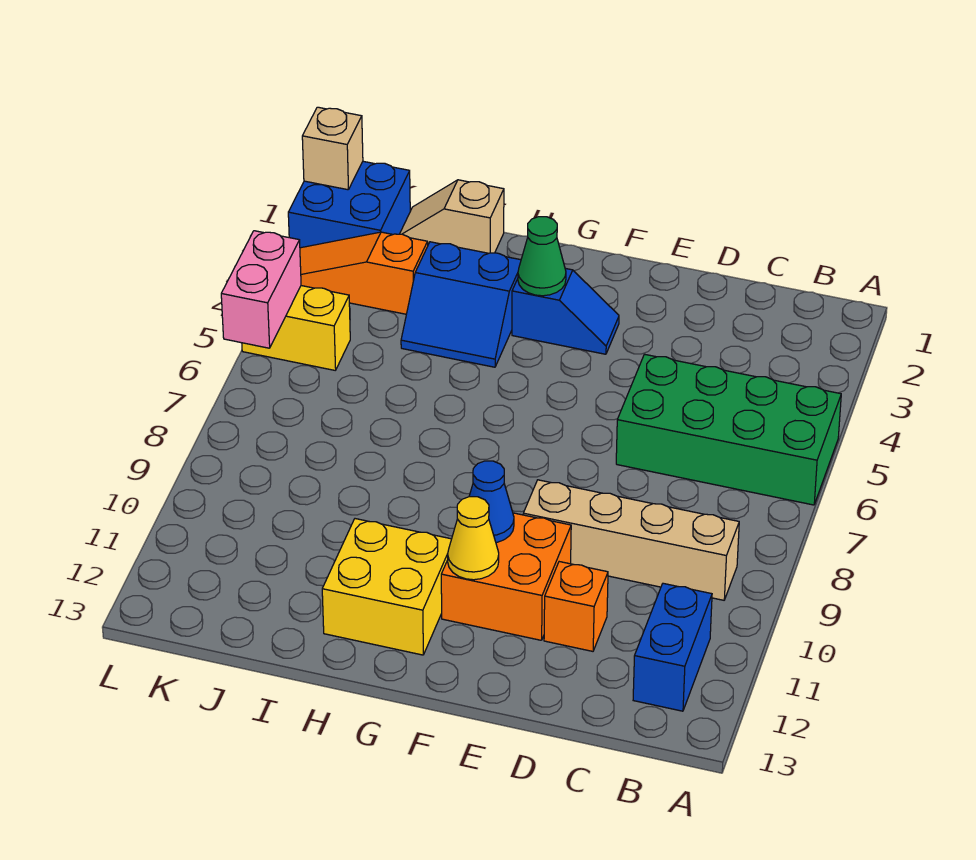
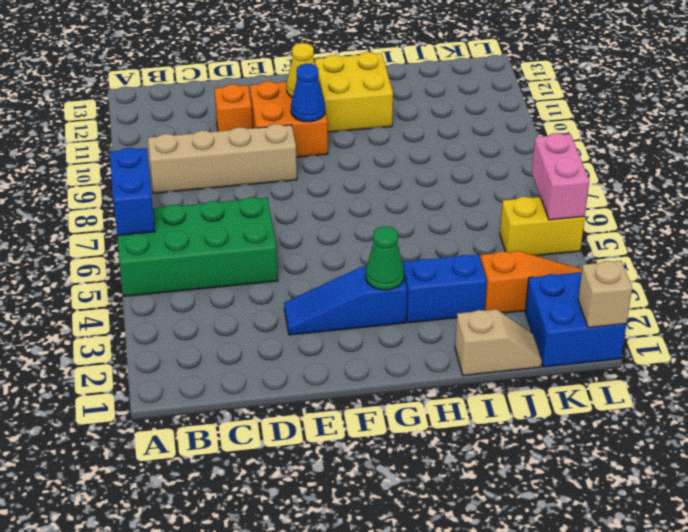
blue brick B11:B12 level 1 -> blue brick A6:A7 level 2
blue slope F3:G3 level 1 top G -> blue slope E3:G3 level 1 top G

